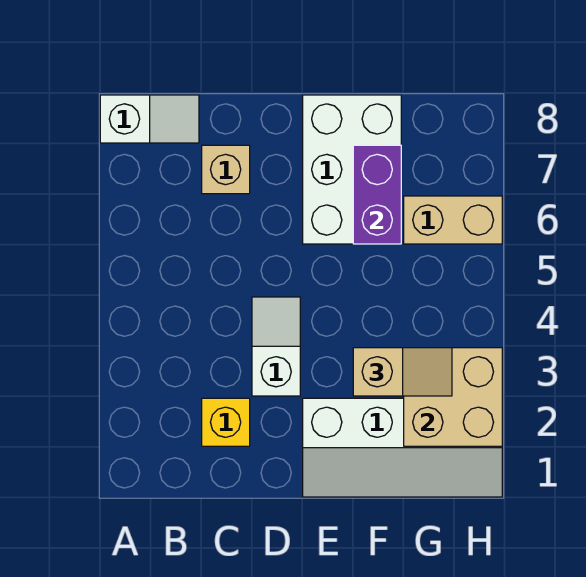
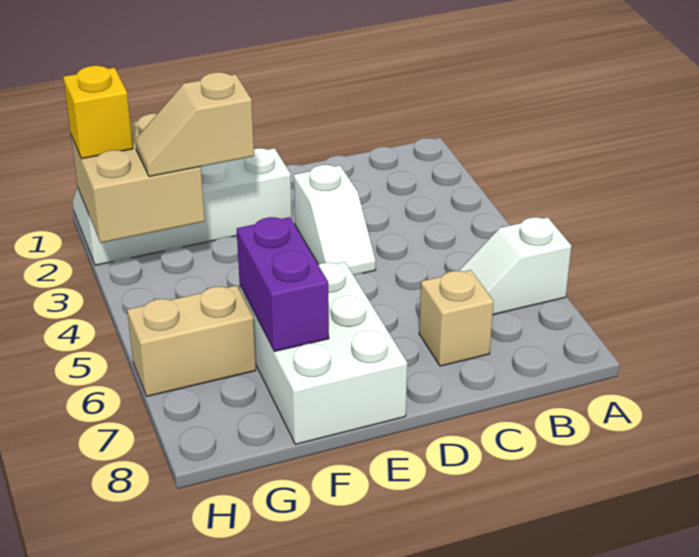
white slope A8:B8 level 1 top A -> white slope A6:B6 level 1 top A
yellow brick C2 level 1 -> yellow brick H2 level 3

